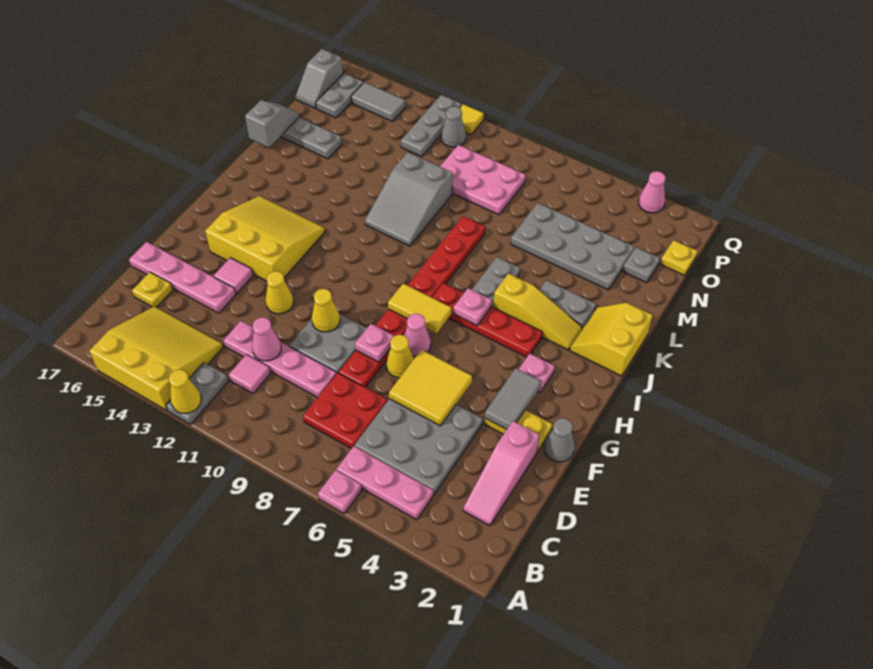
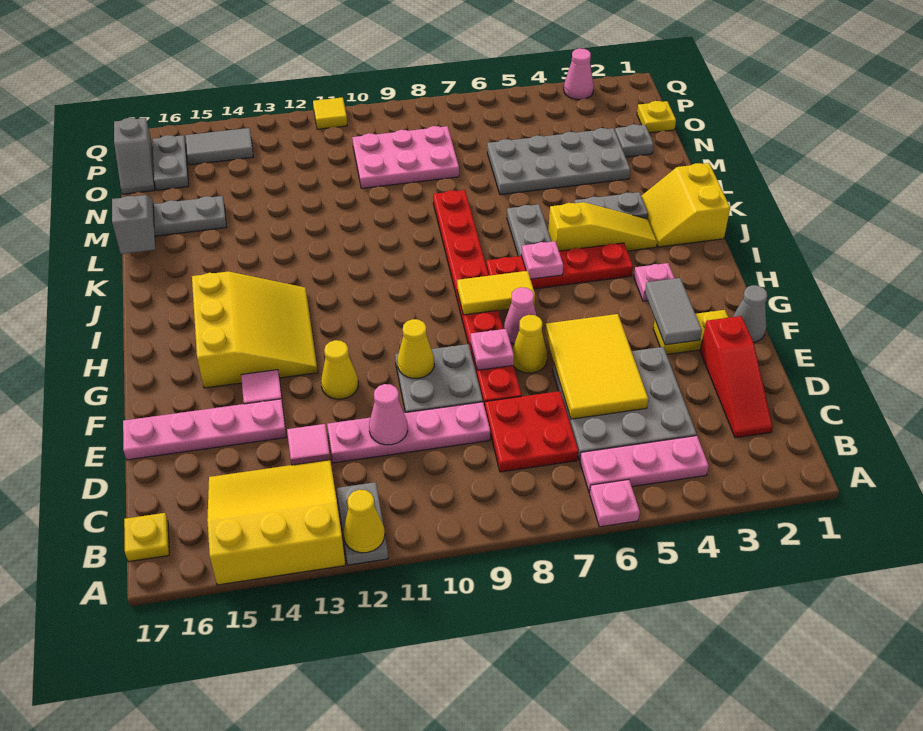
pink slope C2:E2 level 1 top E -> red slope C2:E2 level 1 top E
pink tile C11 level 1 -> pink tile D13 level 1
yellow plate D16 level 1 -> yellow plate B17 level 1
yellow tile E5:F6 level 2 -> yellow tile D5:F6 level 2
yellow slope G13:I15 level 1 top G -> yellow slope G13:I15 level 1 top 15
grey slope K10:M11 level 1 top M -> none
grey plate O12:Q12 level 1 -> none
grey cone P11 level 1 -> none

